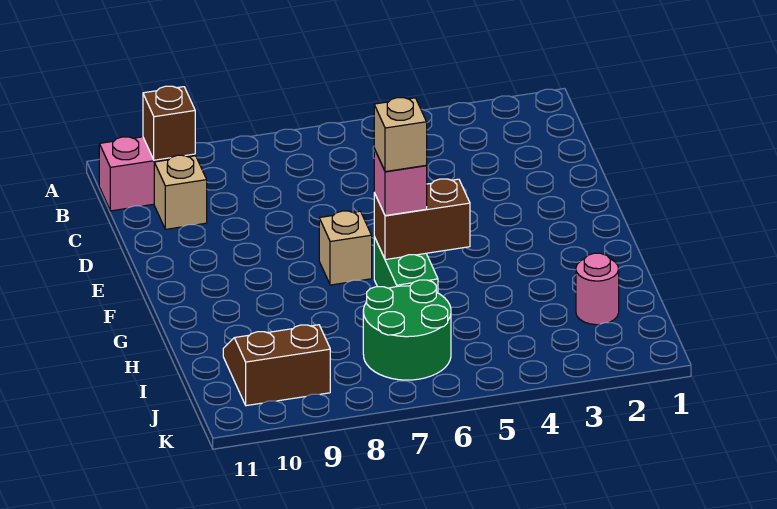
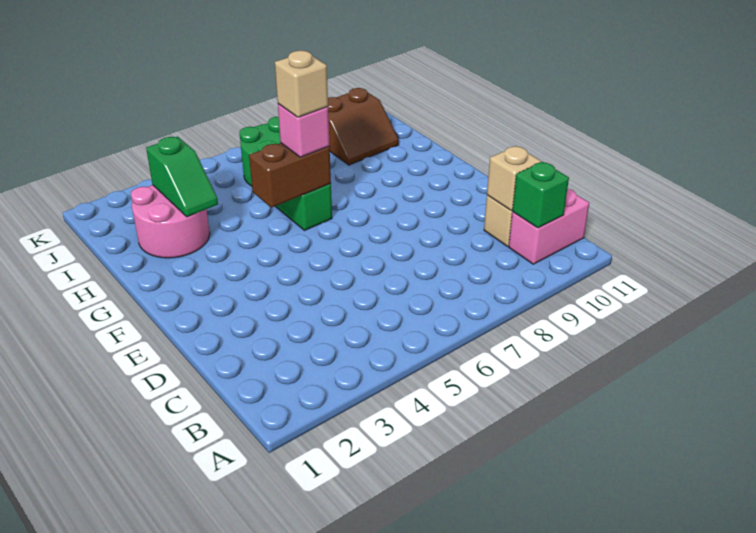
brown brick B10 level 2 -> green brick B10 level 2
tan brick F7 level 1 -> tan brick C10 level 2
none -> green slope H3:I3 level 2 top I
pink round brick I2 level 1 -> pink round brick H2:I3 level 1

